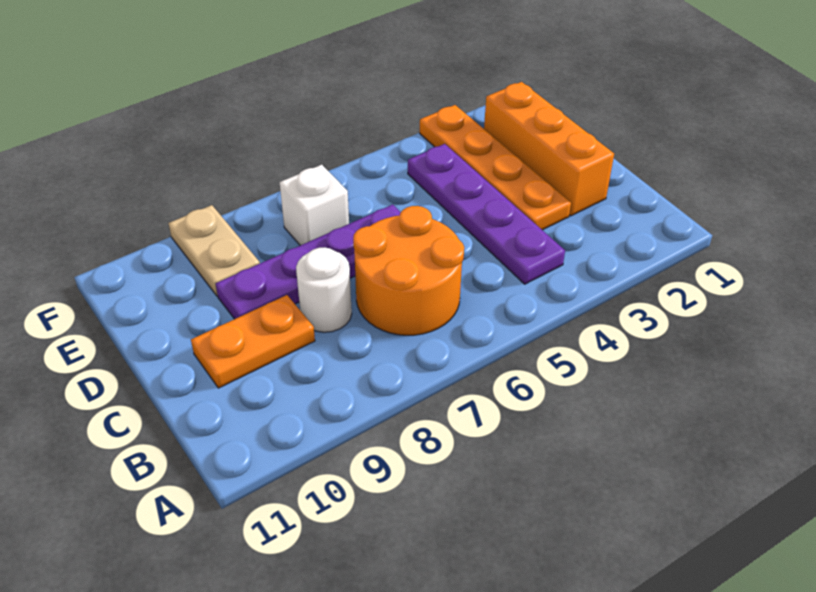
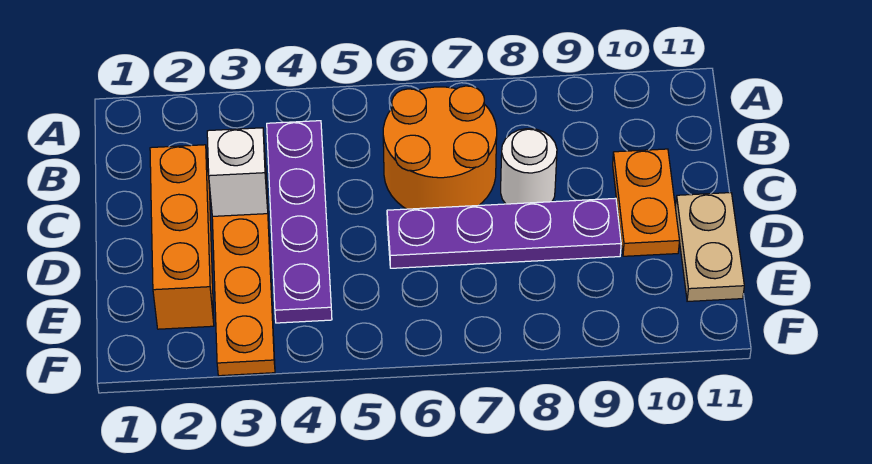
orange plate C9:C10 level 1 -> orange plate C10:D10 level 1
white brick E7 level 1 -> white brick C3 level 2
tan plate E9:F9 level 1 -> tan plate D11:E11 level 1

